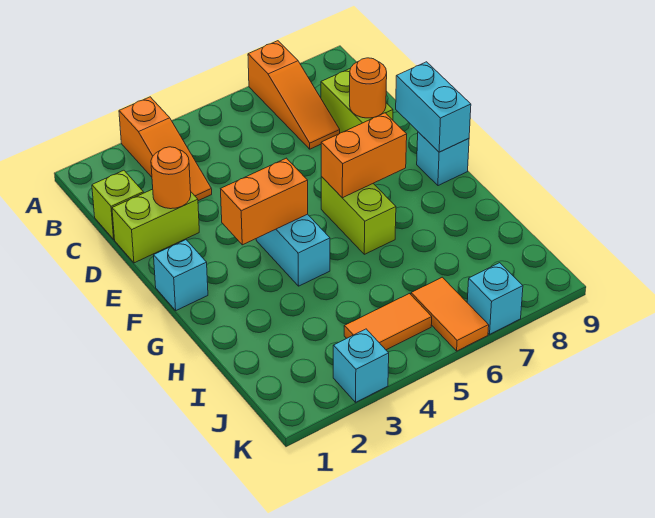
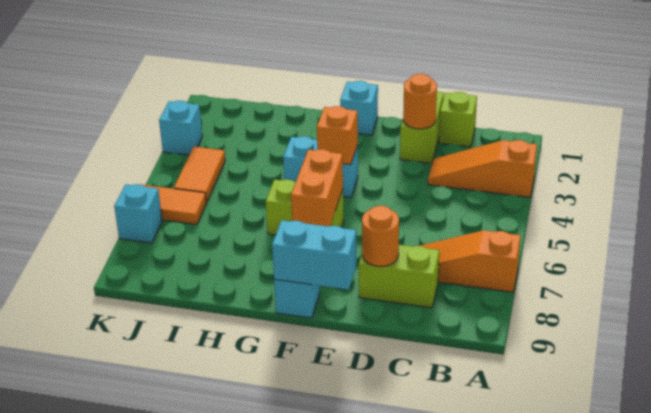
orange brick F3:F4 level 2 -> orange brick F4 level 2

